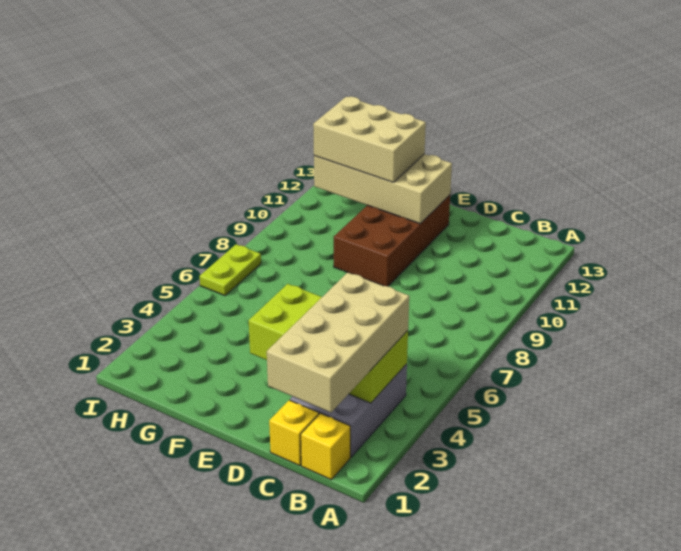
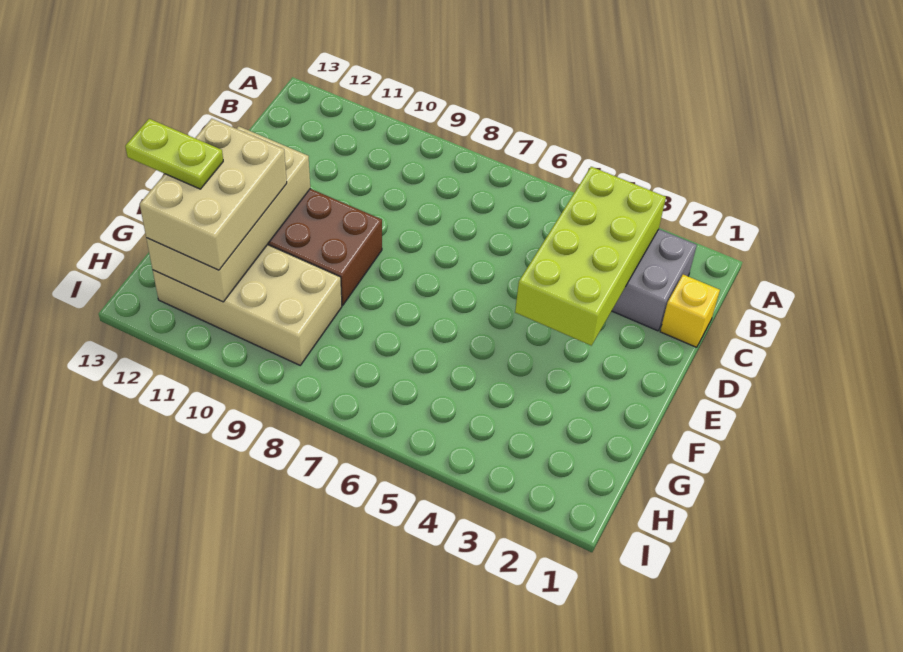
yellow brick B1 level 1 -> none
tan brick B1:C4 level 3 -> tan brick G9:H12 level 1
lime plate I6:I7 level 1 -> lime plate G12:G13 level 4

